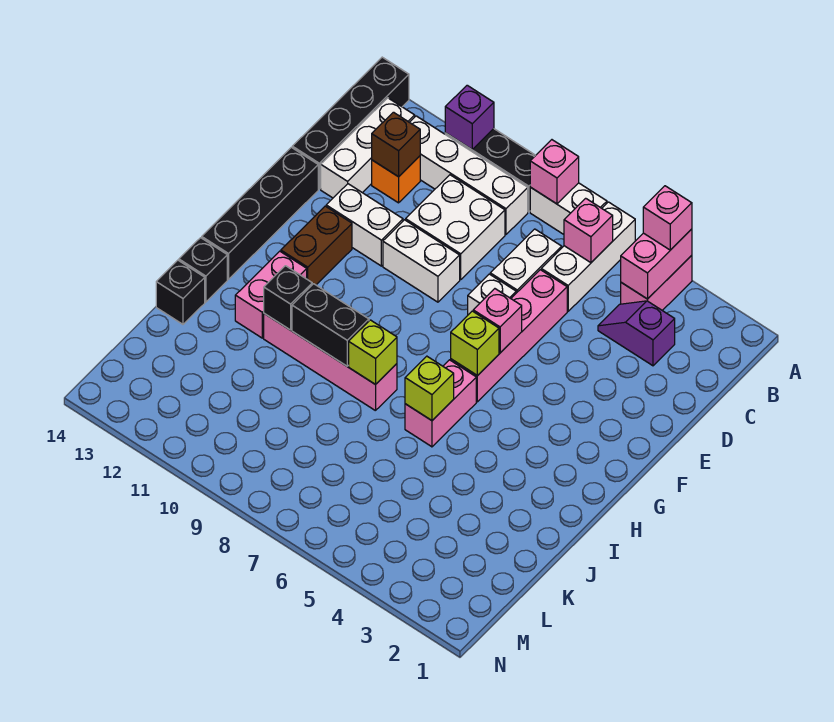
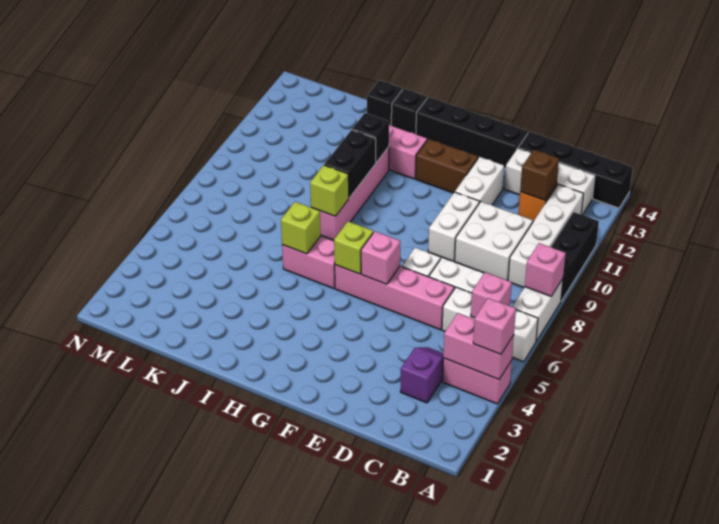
purple brick A11 level 2 -> none

